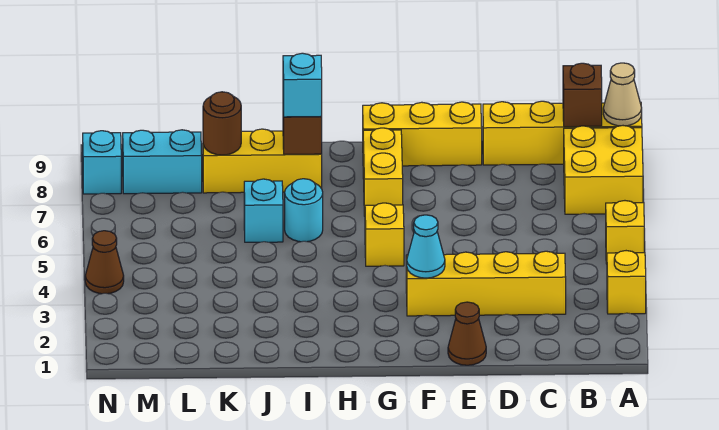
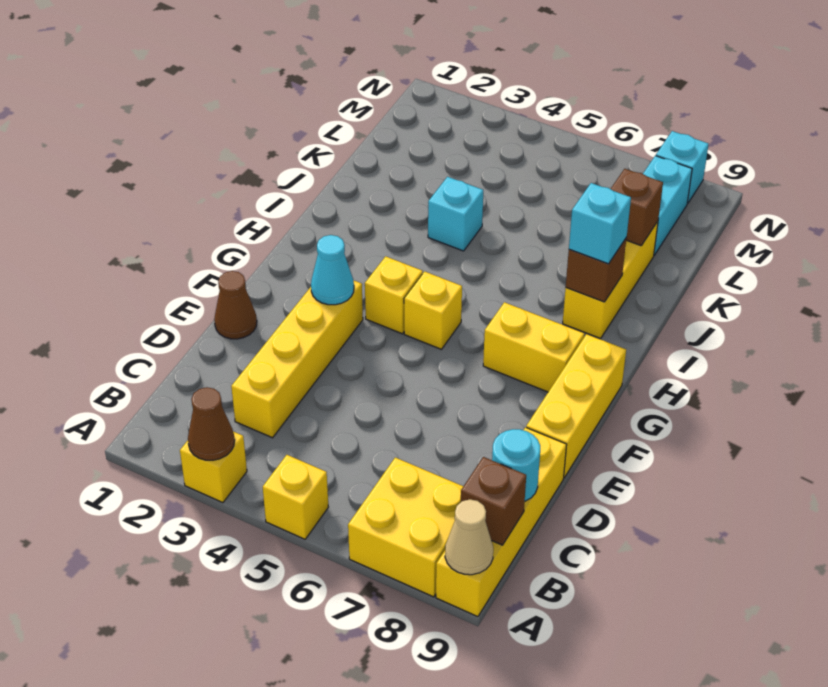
none -> yellow brick G4 level 1
cyan round brick I6 level 1 -> cyan round brick C9 level 2
cyan brick J6 level 1 -> cyan brick J4 level 1
brown round brick K8 level 2 -> brown brick K8 level 2
brown cone N4 level 1 -> brown cone A3 level 2

